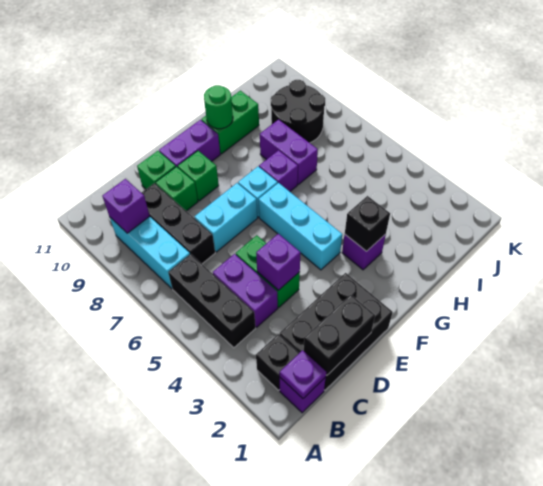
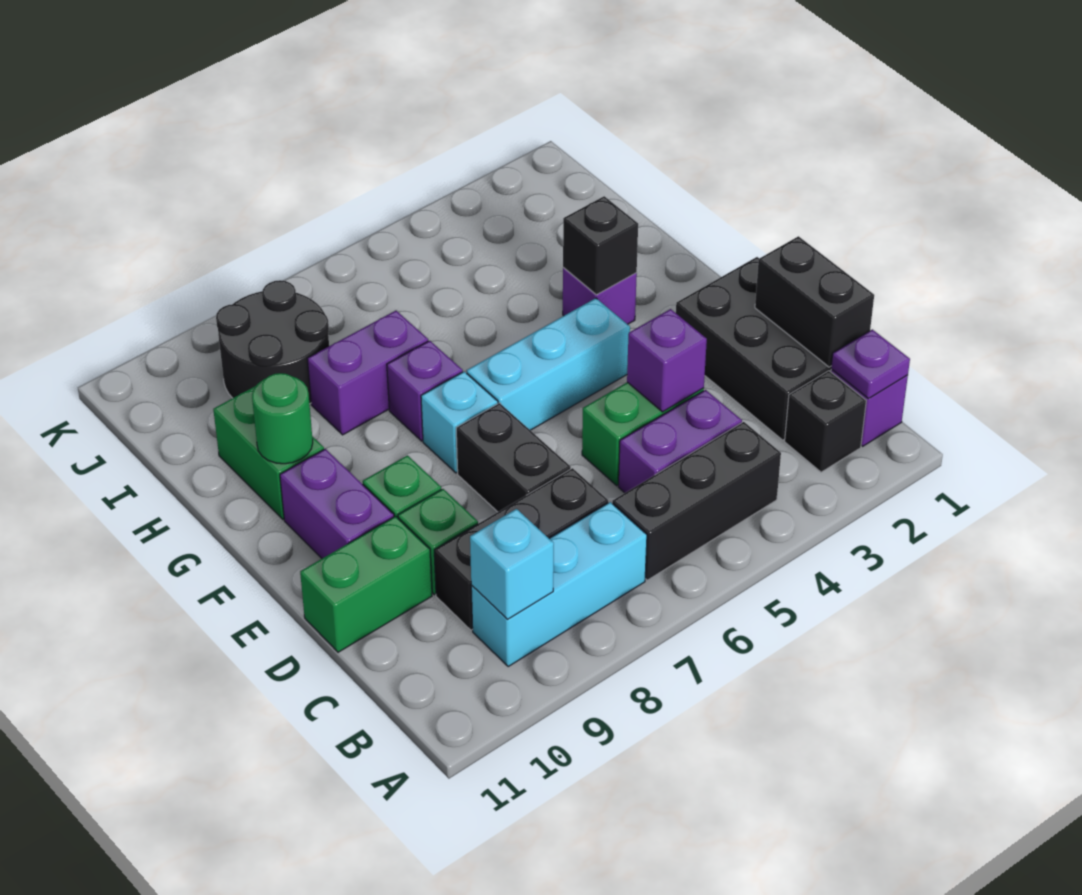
purple brick B9 level 2 -> cyan brick B9 level 2
cyan brick D7:E7 level 1 -> black brick D7:E7 level 1
green brick D10 level 1 -> green brick D10:D11 level 1

